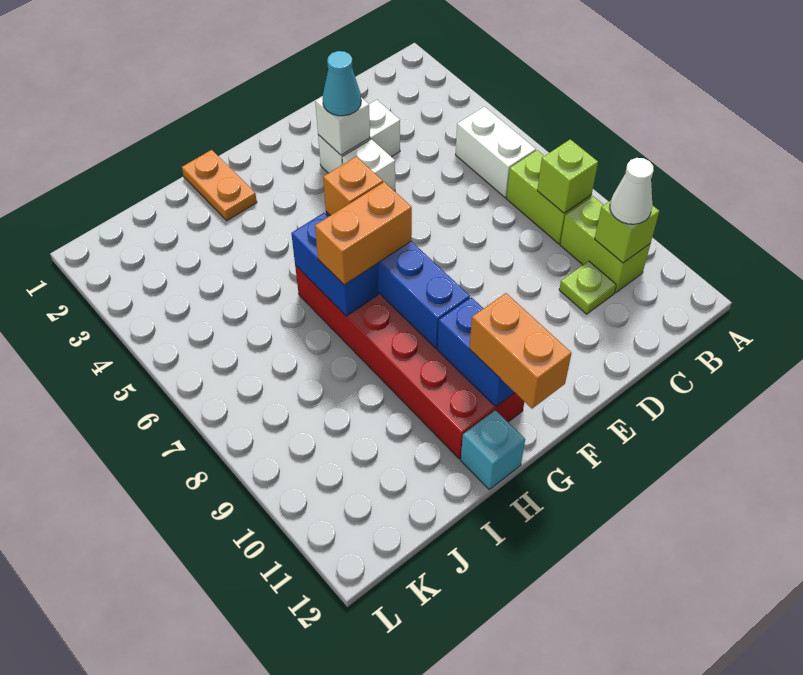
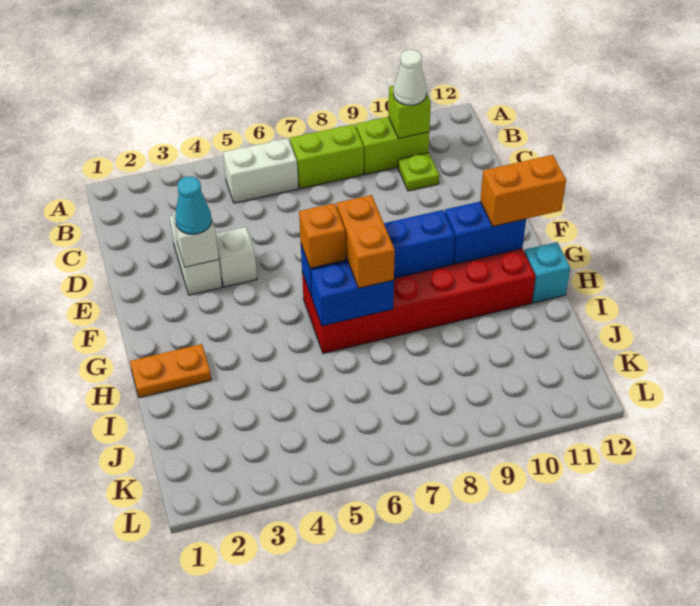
lime brick B8 level 2 -> none

